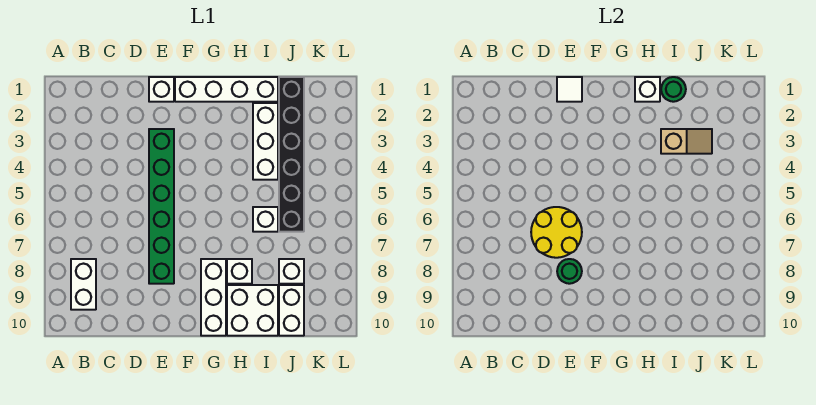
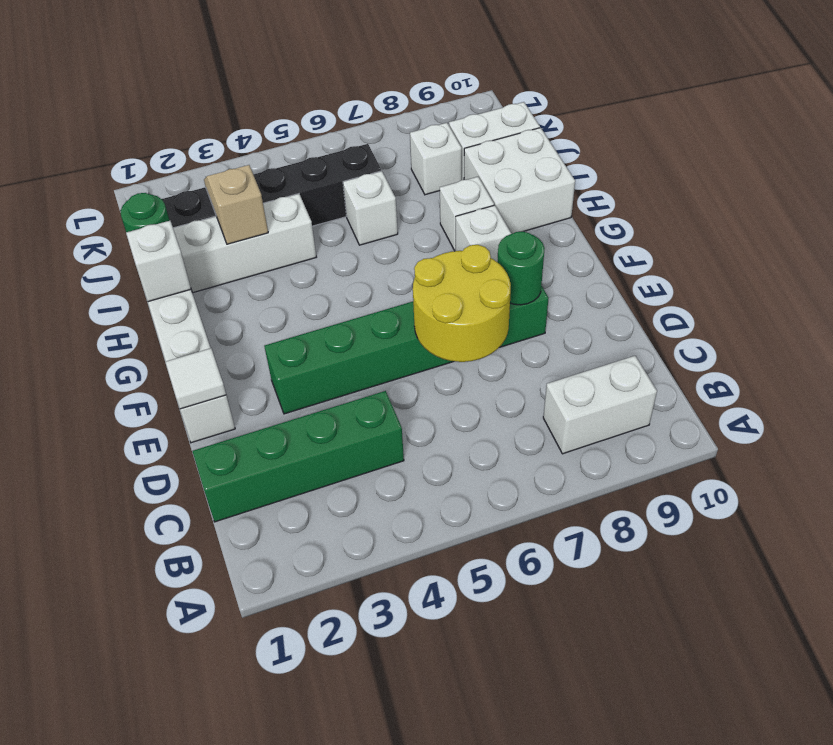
none -> green brick C1:C4 level 1
white brick G8:G10 level 1 -> white brick G8 level 1

